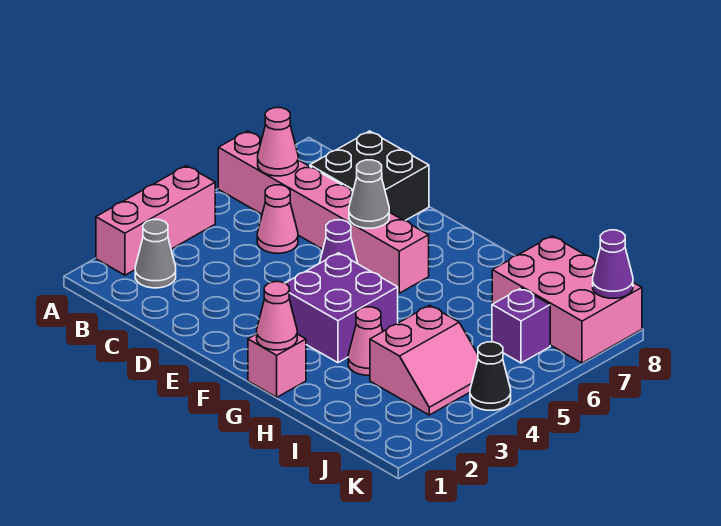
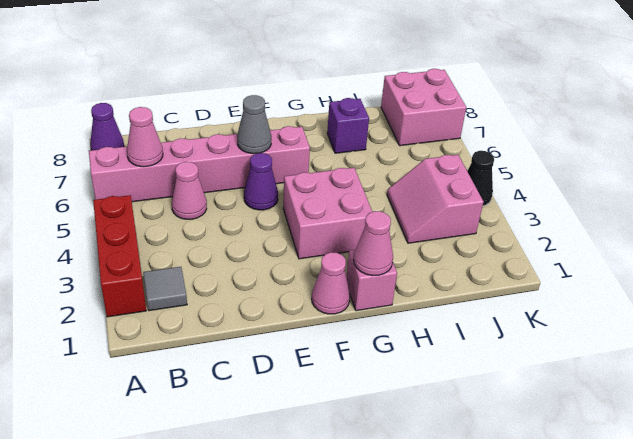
pink brick A2:A4 level 1 -> red brick A2:A4 level 1
grey cone B2 level 1 -> grey tile B2 level 1
black brick C7:D8 level 1 -> none
purple brick F3:G4 level 1 -> pink brick F3:G4 level 1
pink cone H3 level 1 -> pink cone F1 level 1
pink slope I3:J4 level 1 top I -> pink slope I3:J4 level 1 top J
pink brick I7:K8 level 1 -> pink brick J7:K8 level 1
purple brick J6 level 1 -> purple brick H7 level 1
purple cone K8 level 2 -> purple cone A8 level 1

